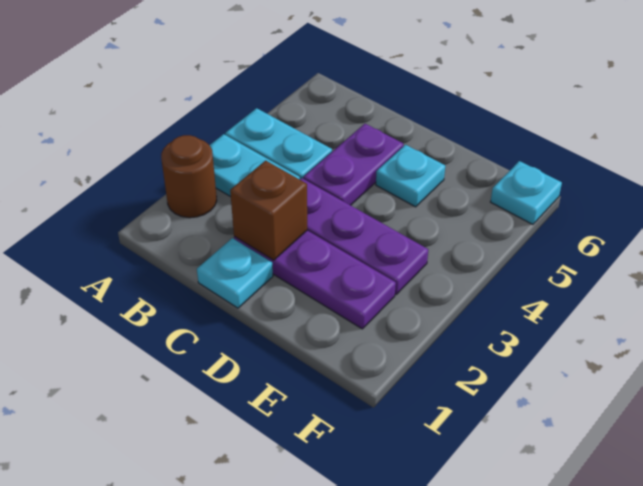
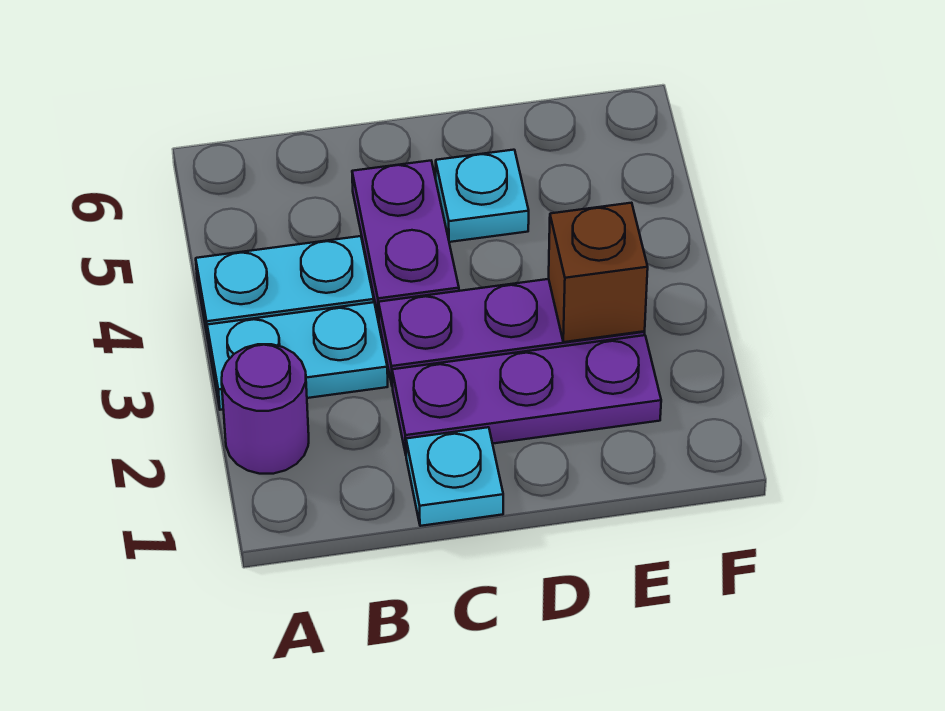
brown round brick A2 level 1 -> purple round brick A2 level 1
brown brick C2 level 2 -> brown brick E3 level 2
cyan plate F6 level 1 -> none

